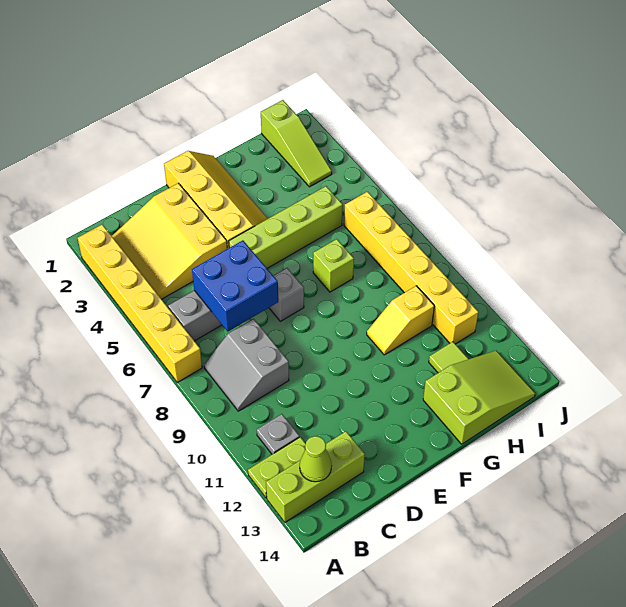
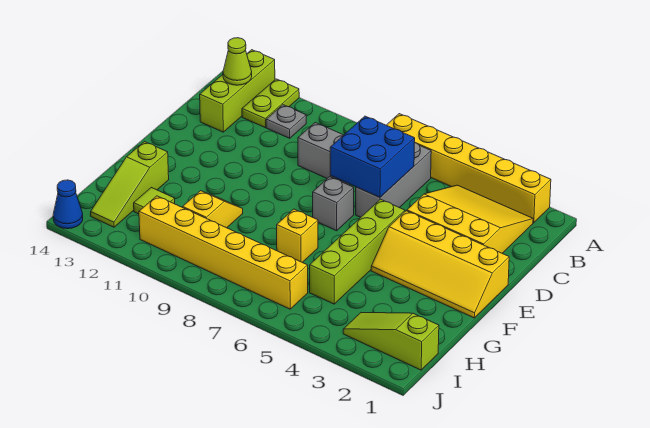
lime brick G7 level 1 -> yellow brick G7 level 1
lime slope G13:I14 level 1 top G -> lime slope G13:I13 level 1 top G
none -> blue cone J14 level 1

